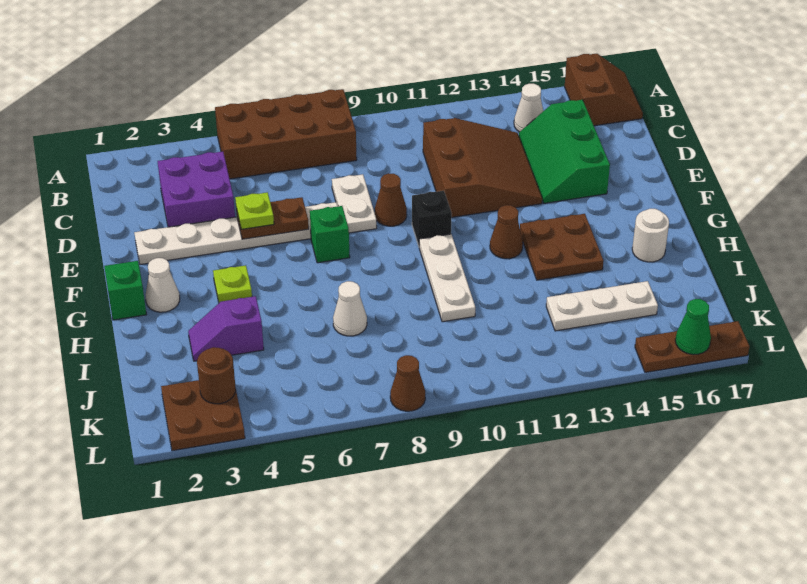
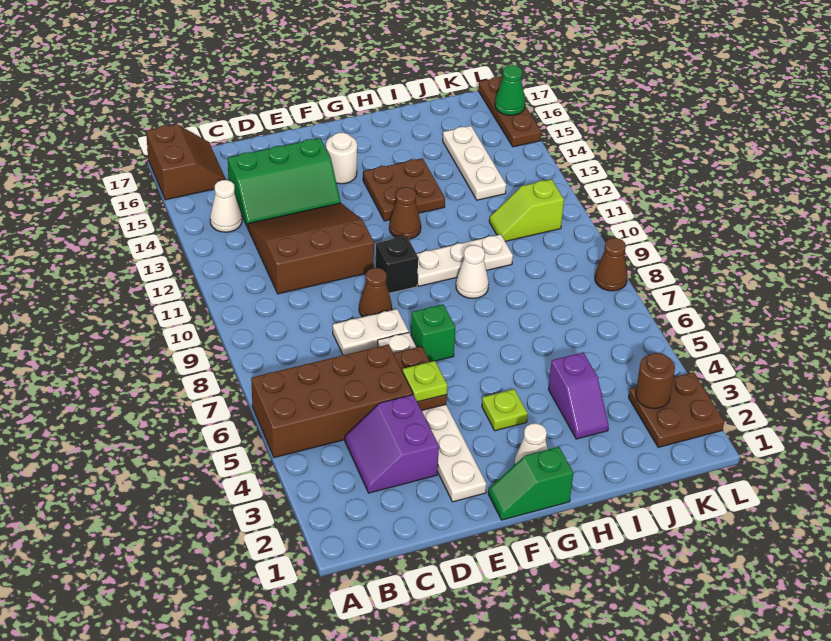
brown brick A5:B8 level 1 -> brown brick A5:D6 level 1
brown slope A16:B17 level 1 top 16 -> brown slope A16:B17 level 1 top A
purple brick C3:D4 level 1 -> purple slope C3:D4 level 1 top D
white round brick H16 level 1 -> white round brick F15 level 1
white cone I7 level 1 -> white cone H9 level 1
none -> lime slope J11:K11 level 1 top K

